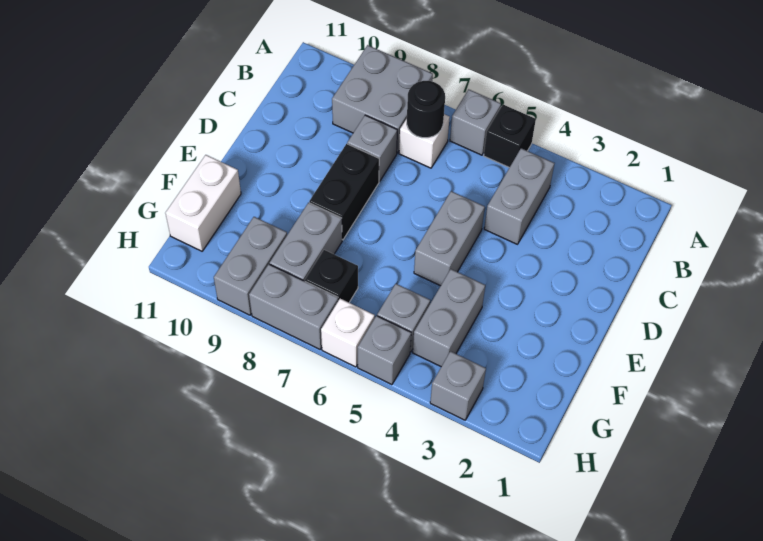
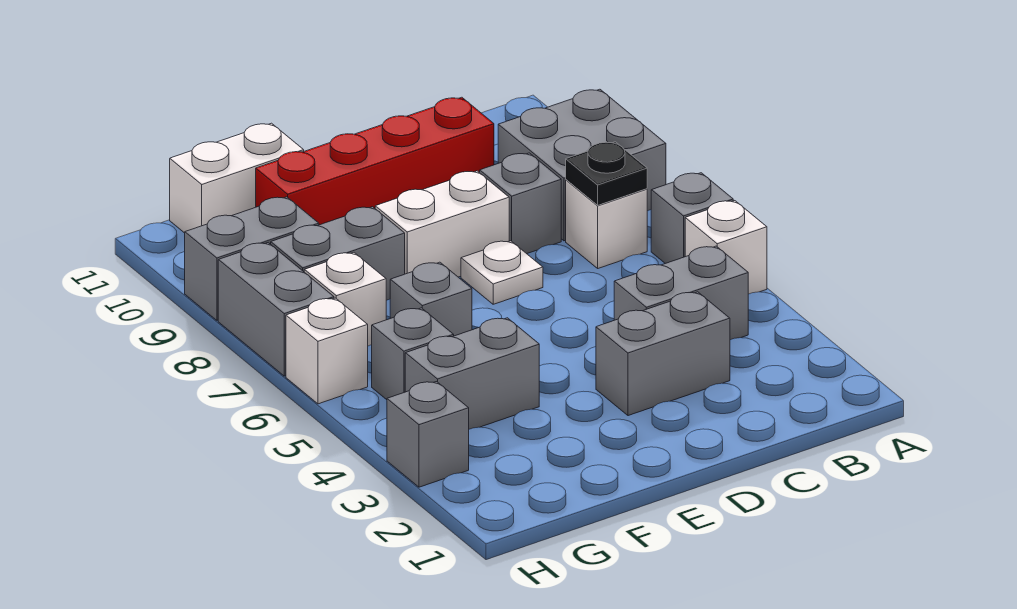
black brick A5 level 1 -> white brick A5 level 1
black round brick B7 level 2 -> black plate B7 level 2
none -> red brick C10:F10 level 1
grey brick D5:E5 level 1 -> grey brick C3:D3 level 1
none -> white plate D7 level 1
black brick D8:E8 level 1 -> white brick D8:E8 level 1
black brick G7 level 1 -> white brick G7 level 1
grey brick H5 level 1 -> grey brick F6 level 1

